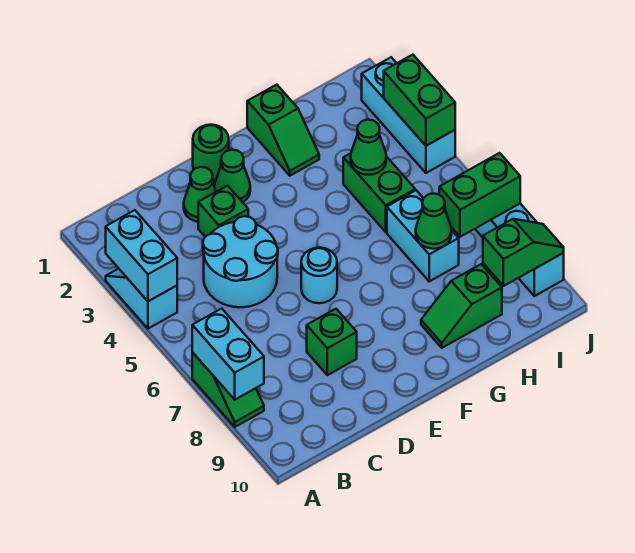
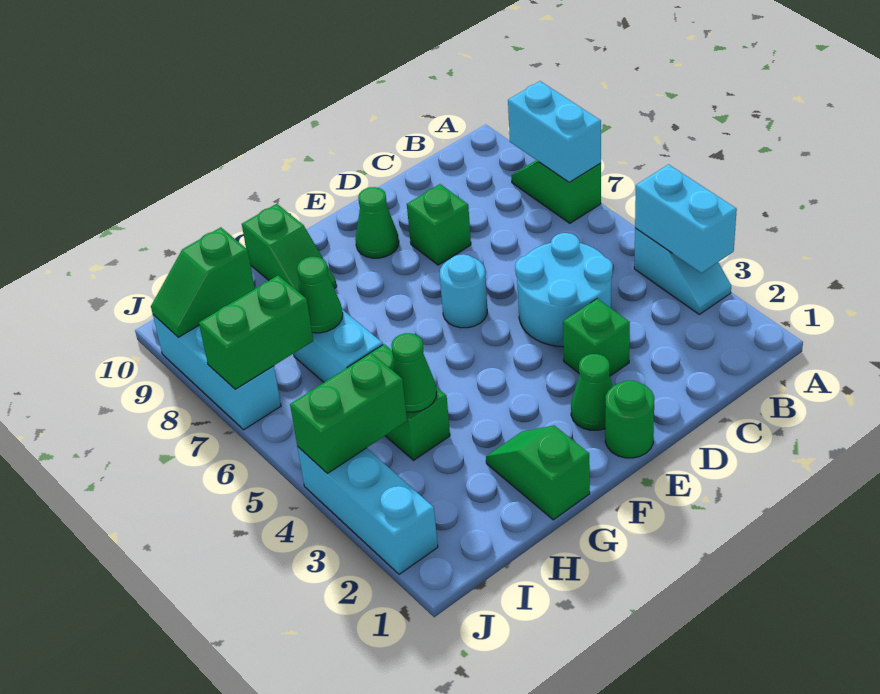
green cone D2 level 1 -> green cone E9 level 1
green slope G9:H9 level 1 top H -> green slope G9:G10 level 1 top 10
green brick J3:J4 level 2 -> green brick I4:J4 level 2

